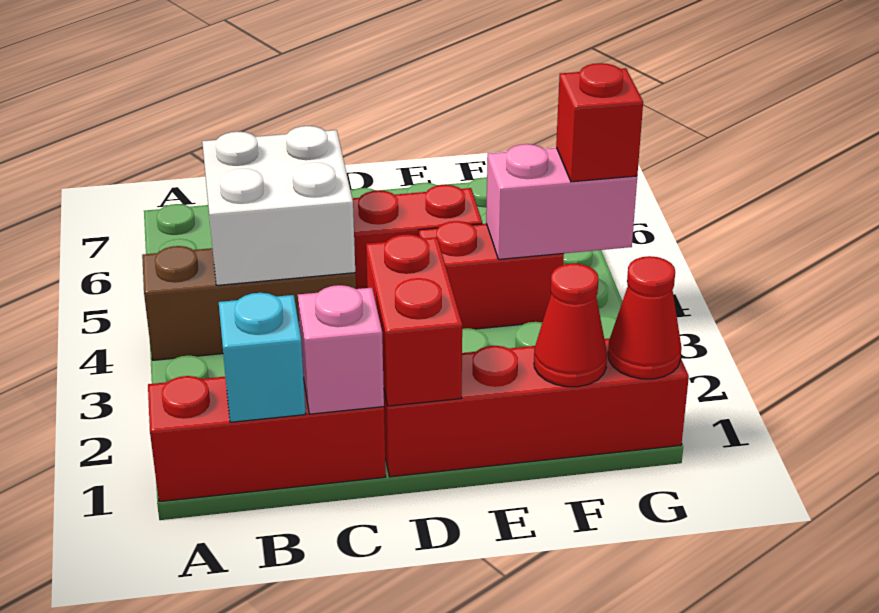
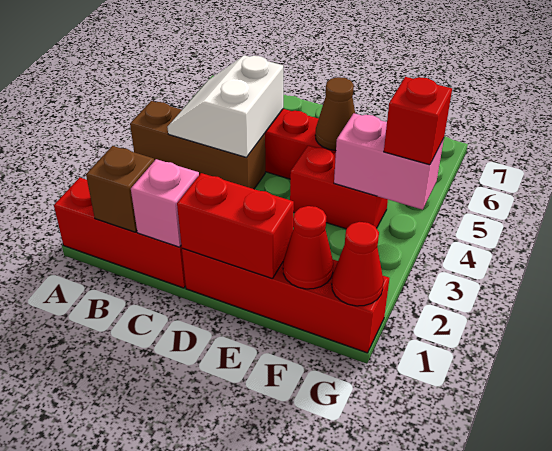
cyan brick B1 level 2 -> brown brick B1 level 2
white brick B4:C5 level 2 -> white slope B4:C5 level 2 top C
red brick D1:D2 level 2 -> red brick D1:E1 level 2
none -> brown cone E5 level 2

